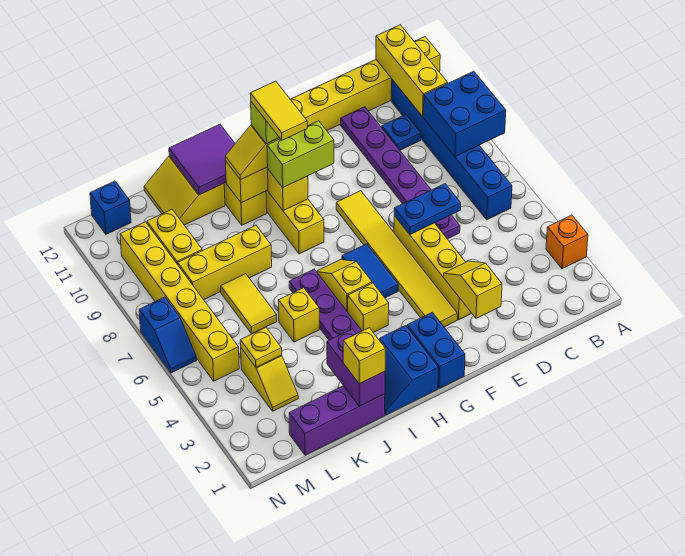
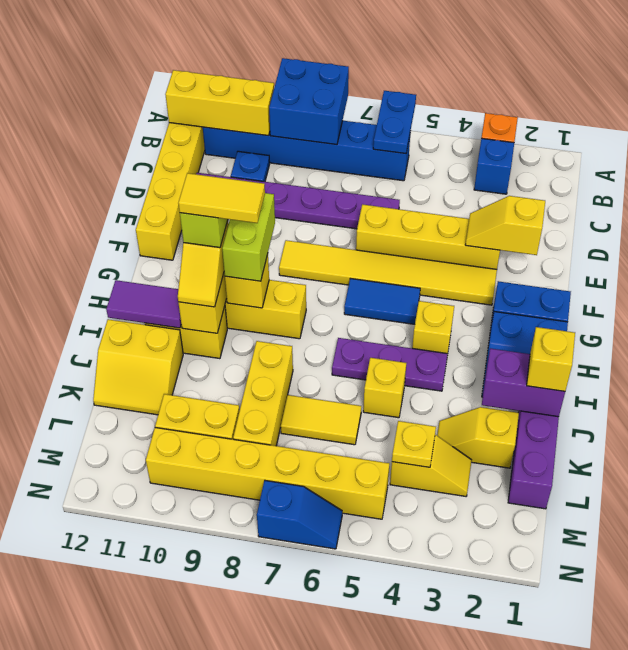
blue plate D6:E6 level 2 -> blue plate A6:B6 level 2
yellow slope H5:H6 level 1 top 5 -> yellow slope K2:K3 level 1 top 2
purple tile I11:J12 level 2 -> purple tile I11:I12 level 2
blue brick M12 level 1 -> blue brick B3 level 1

